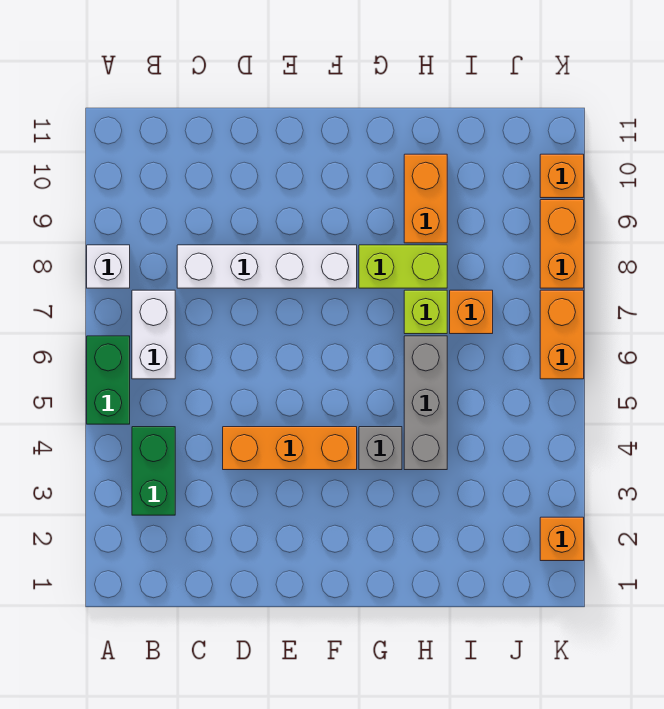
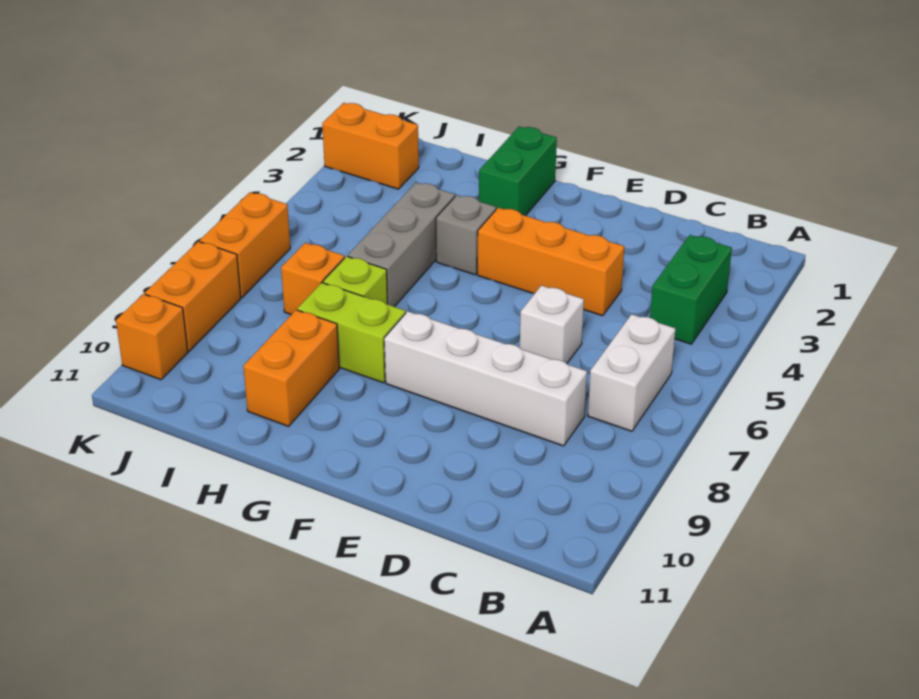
green brick A5:A6 level 1 -> green brick G1:G2 level 1
white brick A8 level 1 -> white brick D6 level 1
orange brick K2 level 1 -> orange brick J2:K2 level 1

